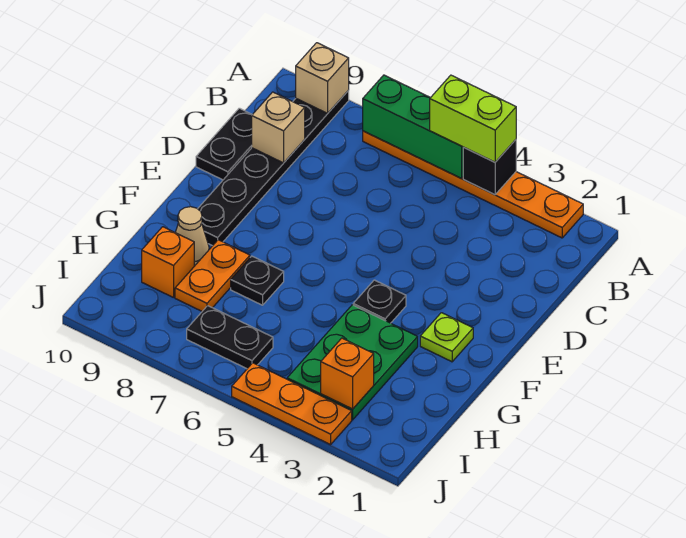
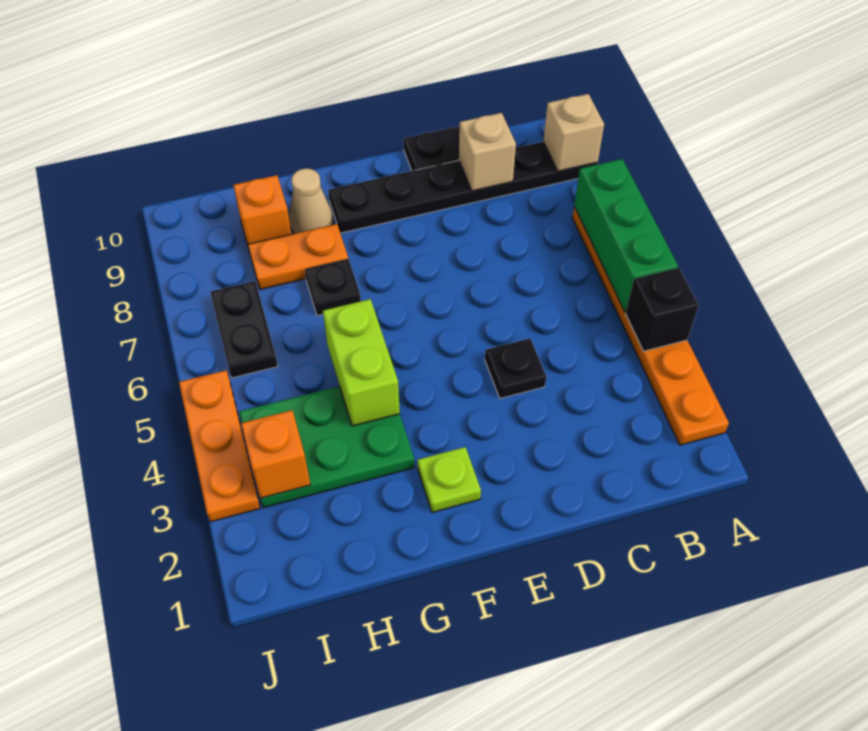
lime brick A4:A5 level 3 -> lime brick G4:G5 level 2
black plate F4 level 1 -> black plate D4 level 1

